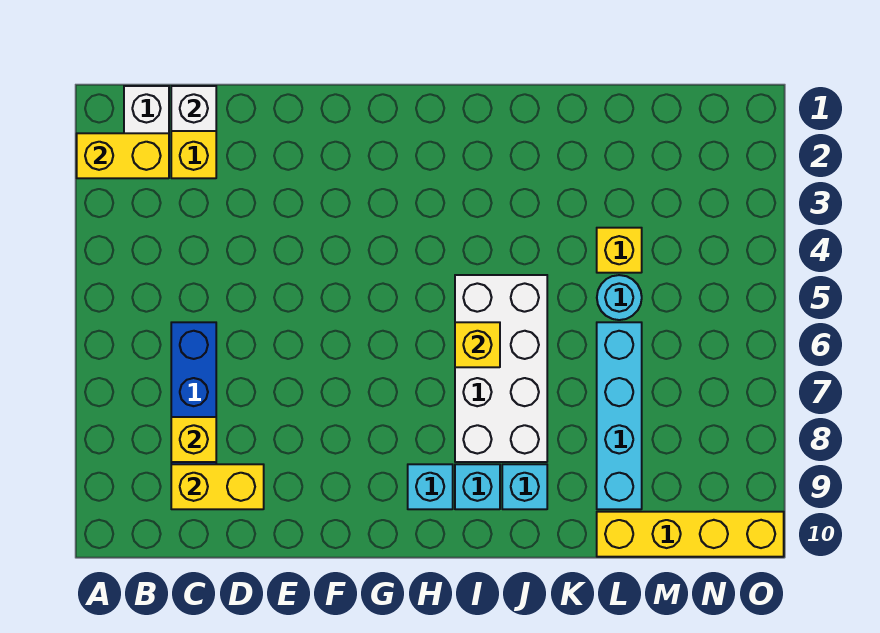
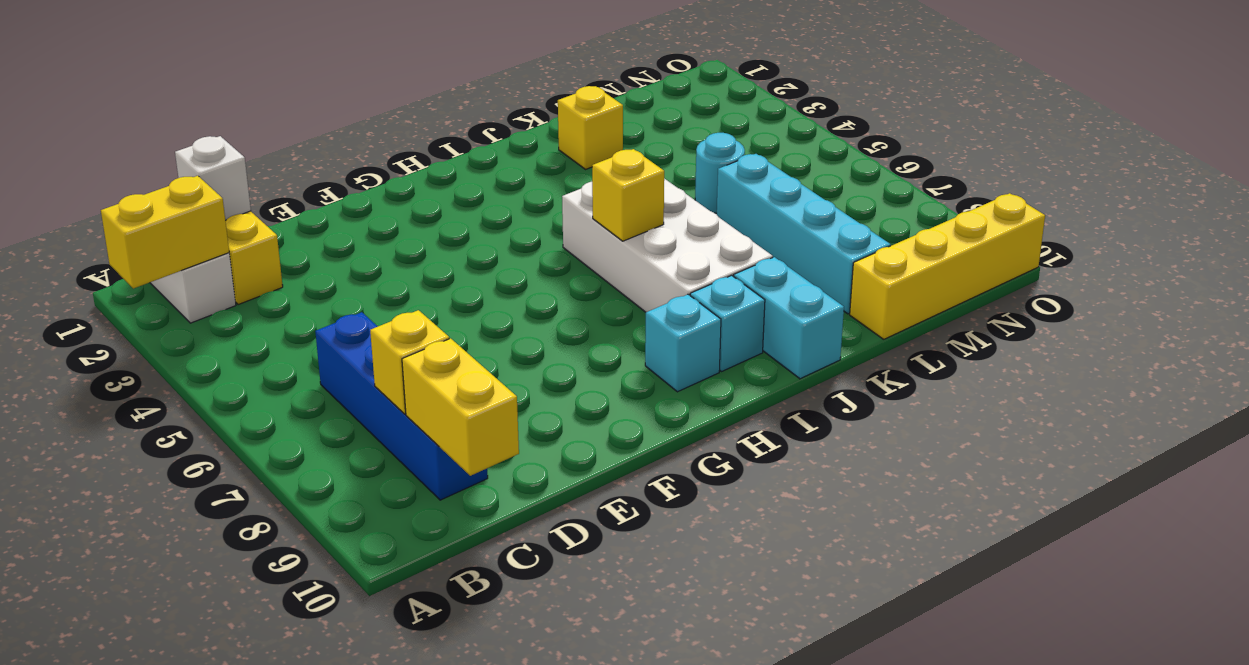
yellow brick C9:D9 level 2 -> yellow brick C9:C10 level 2
cyan brick J9 level 1 -> cyan brick J9:J10 level 1
yellow brick L4 level 1 -> yellow brick K2 level 1

